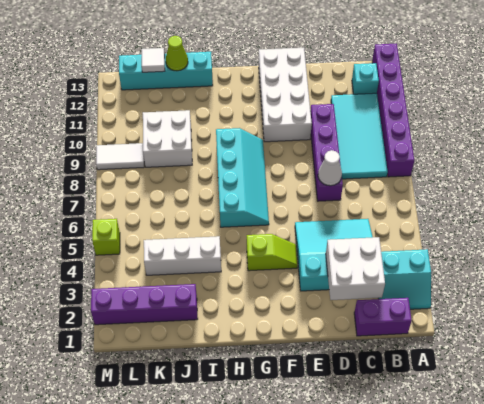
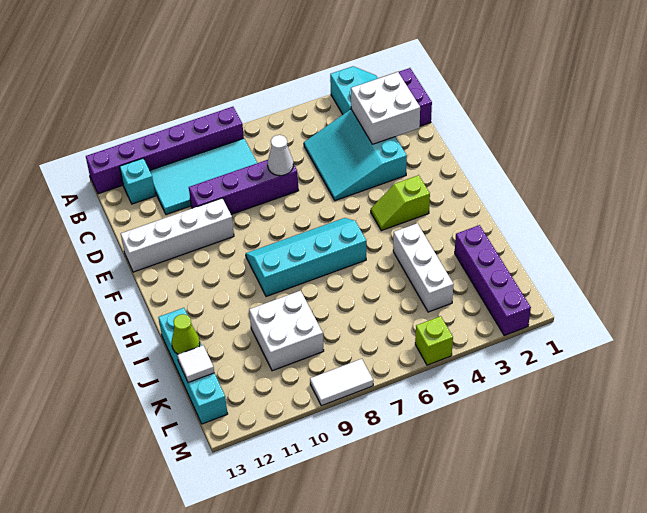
white brick E10:F13 level 1 -> white brick E10:E13 level 1
lime slope F4:G4 level 1 top G -> lime slope G3:G4 level 1 top 3
white tile L9:M9 level 1 -> white tile M8:M9 level 1

